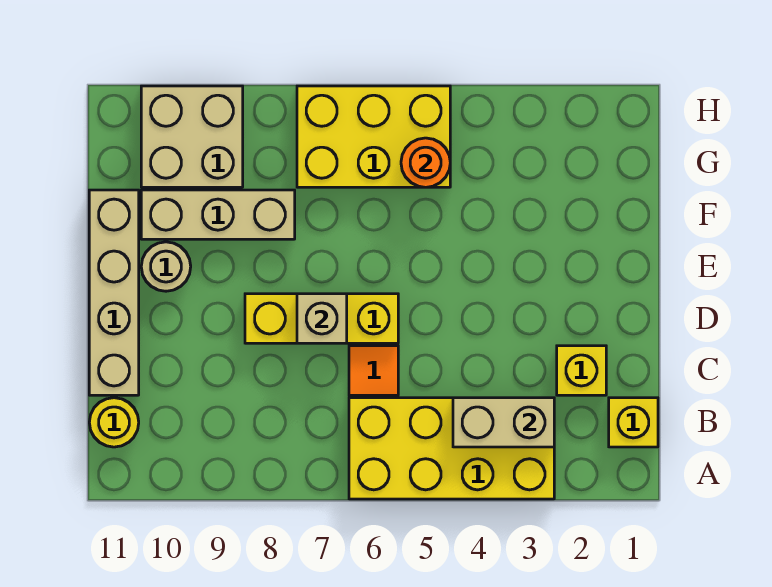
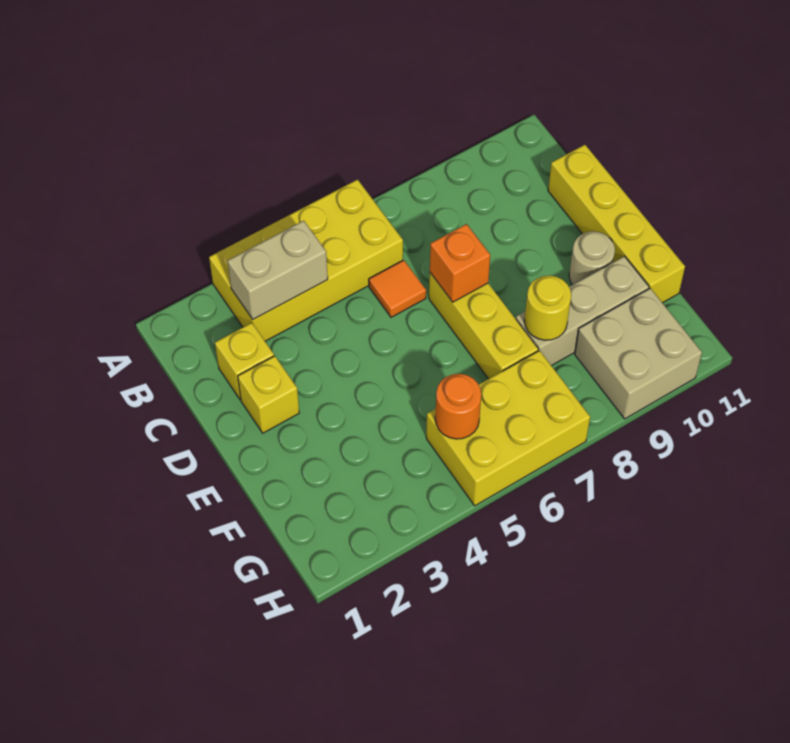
yellow brick B1 level 1 -> yellow brick D2 level 1
yellow round brick B11 level 1 -> yellow round brick F8 level 2
tan brick C11:F11 level 1 -> yellow brick C11:F11 level 1
yellow brick D6:D8 level 1 -> yellow brick D7:F7 level 1
tan brick D7 level 2 -> orange brick D7 level 2

